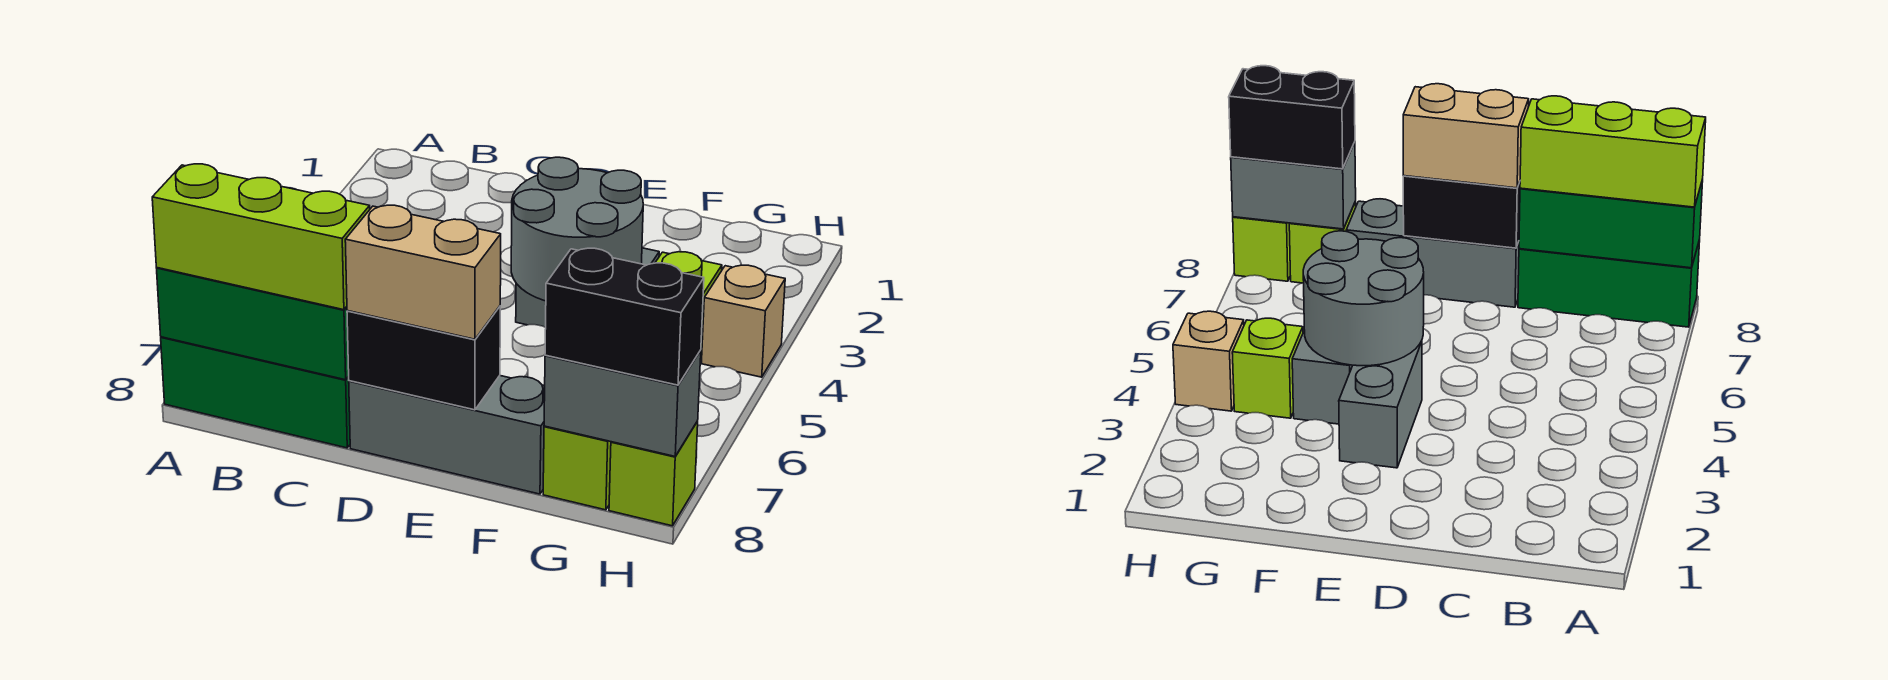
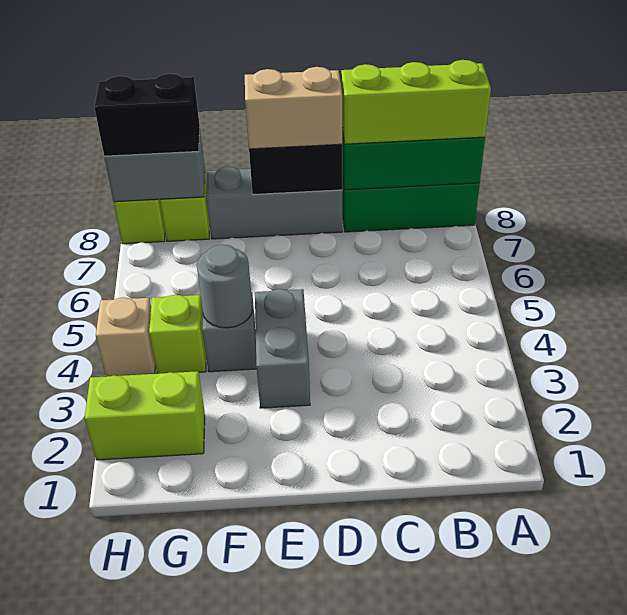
grey round brick E4:F5 level 2 -> grey round brick F4 level 2
none -> lime brick G2:H2 level 1

